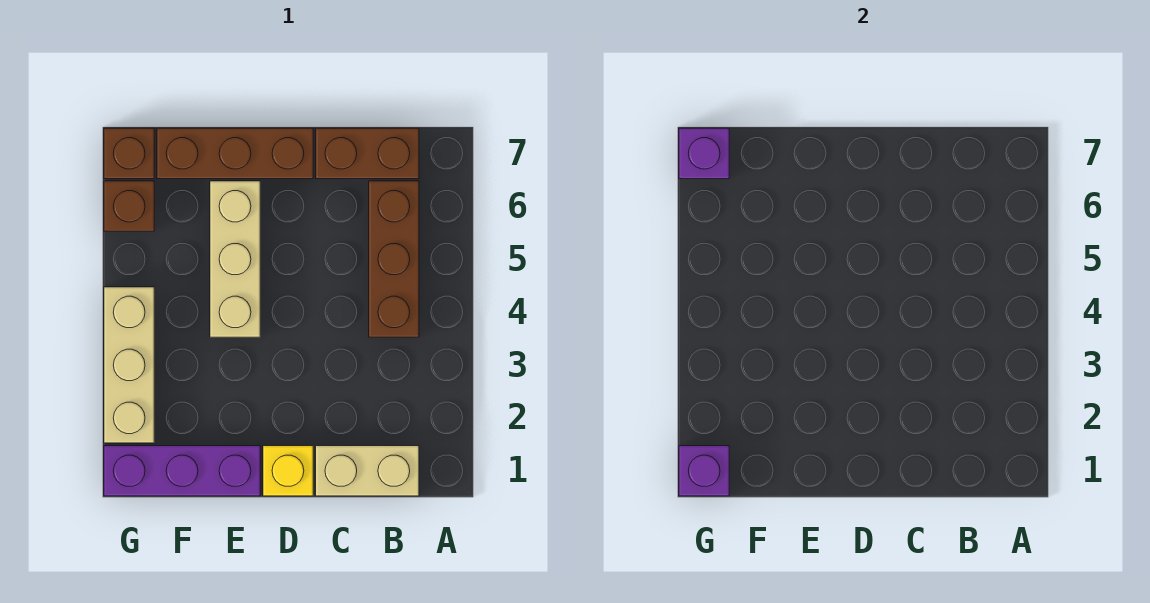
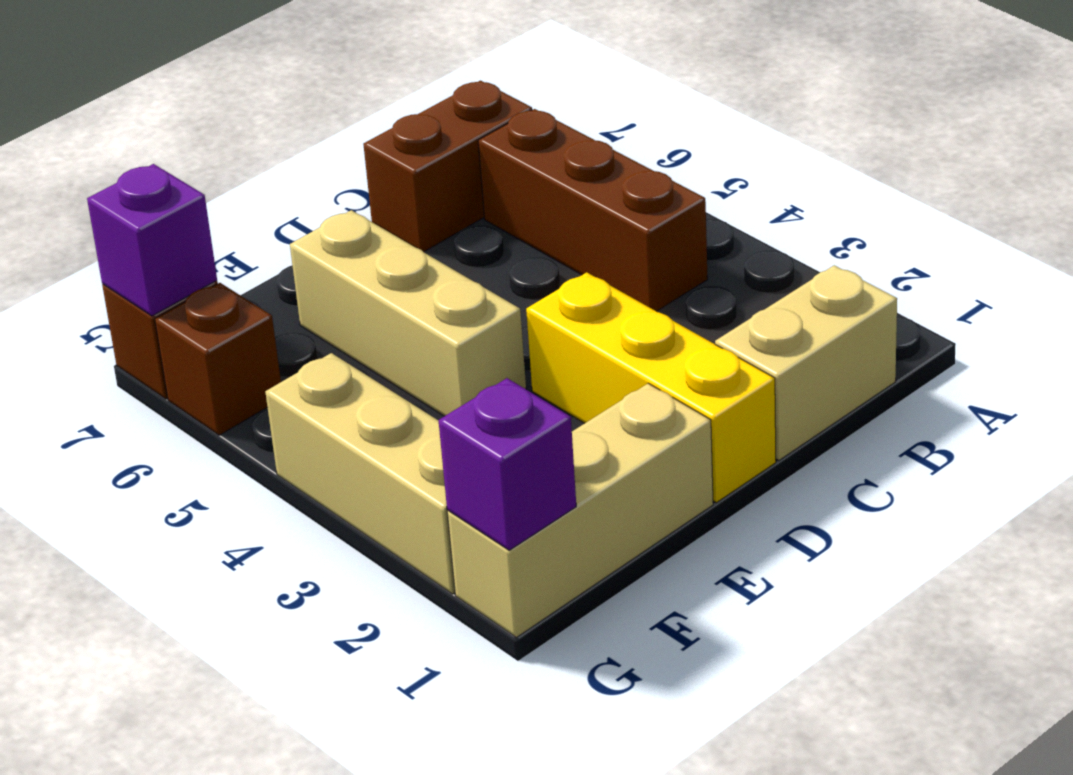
yellow brick D1 level 1 -> yellow brick D1:D3 level 1
brown brick D7:F7 level 1 -> none
purple brick E1:G1 level 1 -> tan brick E1:G1 level 1

